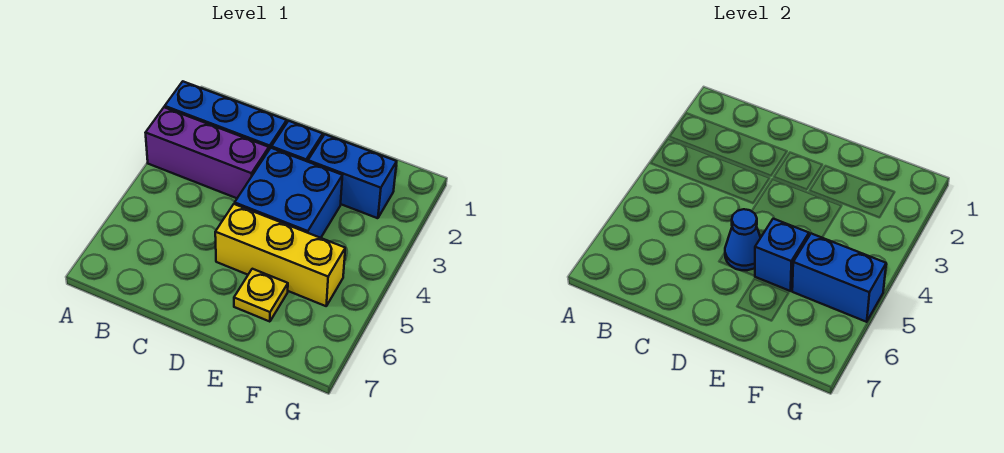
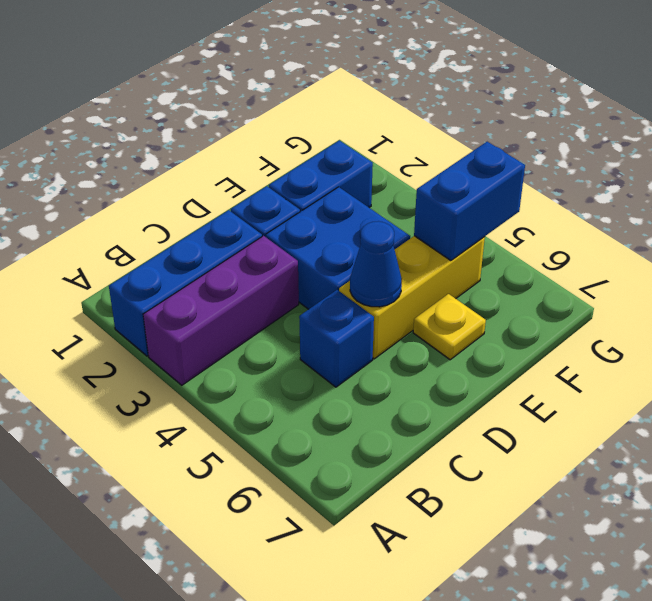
blue brick E5 level 2 -> blue brick C5 level 1

